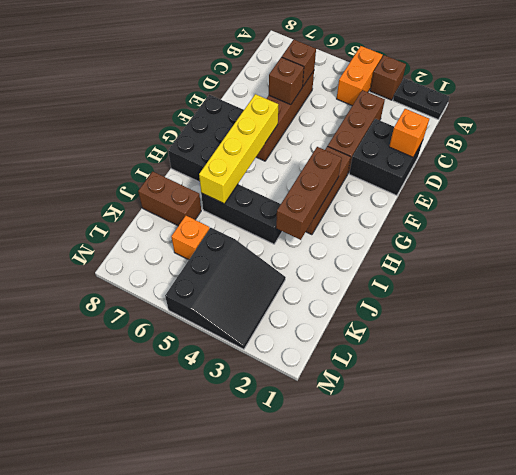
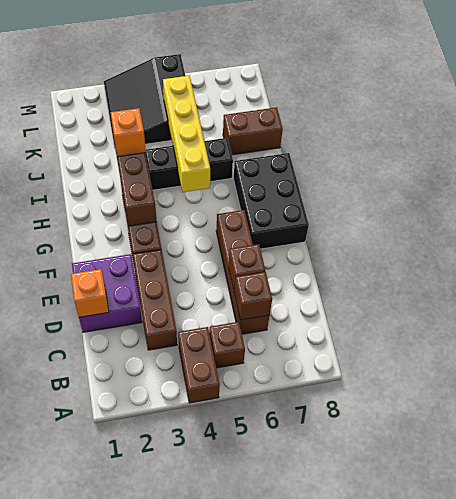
black plate A1:A2 level 1 -> none
brown brick A3 level 1 -> brown brick B5 level 1
orange brick A4:B4 level 1 -> brown brick A4:B4 level 1
black brick D1:E2 level 1 -> purple brick D1:E2 level 1
yellow brick F6:I6 level 2 -> yellow brick H5:K5 level 2
orange brick K6 level 1 -> orange brick I3 level 3

